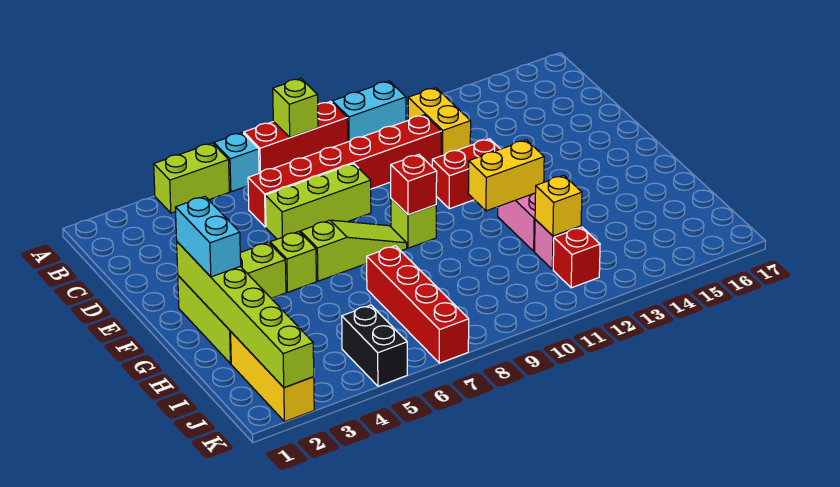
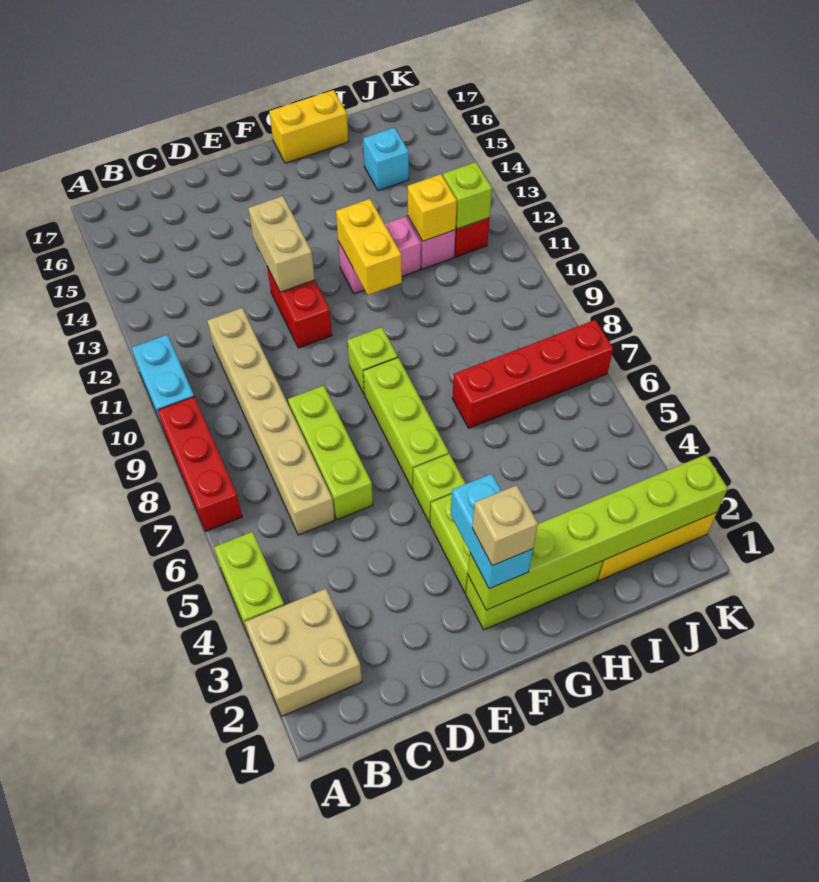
none -> tan brick A2:B3 level 1
cyan brick A6 level 1 -> cyan brick I15 level 1
lime brick A8 level 2 -> lime brick J12 level 2
yellow brick B12:C12 level 1 -> yellow brick G17:H17 level 1
red brick C6:C11 level 1 -> tan brick C6:C11 level 1
none -> tan brick E12:E13 level 2
cyan brick F2:G2 level 3 -> cyan brick F2:F3 level 3
none -> tan brick F2 level 4
lime slope F6:F8 level 1 top 6 -> lime brick F6:F8 level 1
red brick F9 level 2 -> none
black brick J5:K5 level 1 -> none

